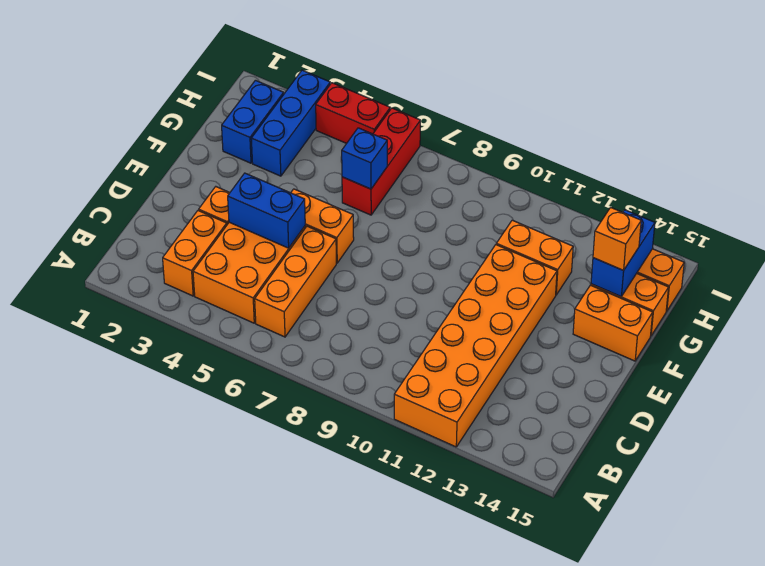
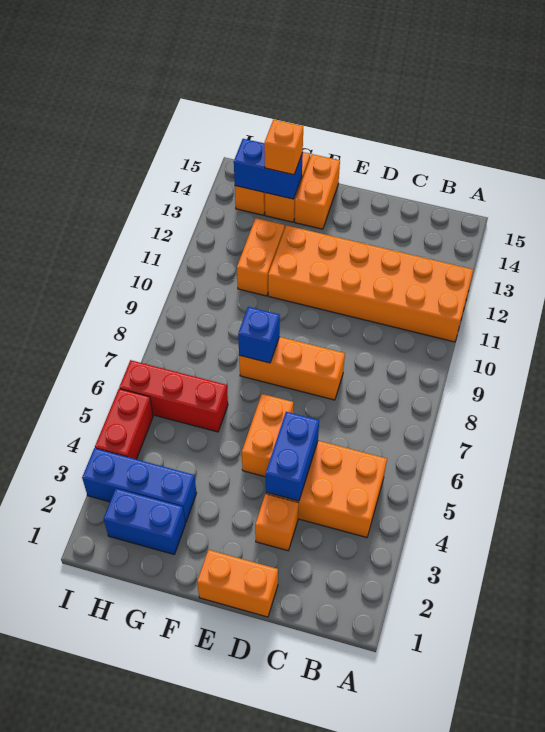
orange brick B3:C3 level 1 -> orange brick D1:E1 level 1
orange brick B6:D6 level 1 -> orange brick D8:F8 level 1
blue brick G6 level 2 -> blue brick F8 level 2

